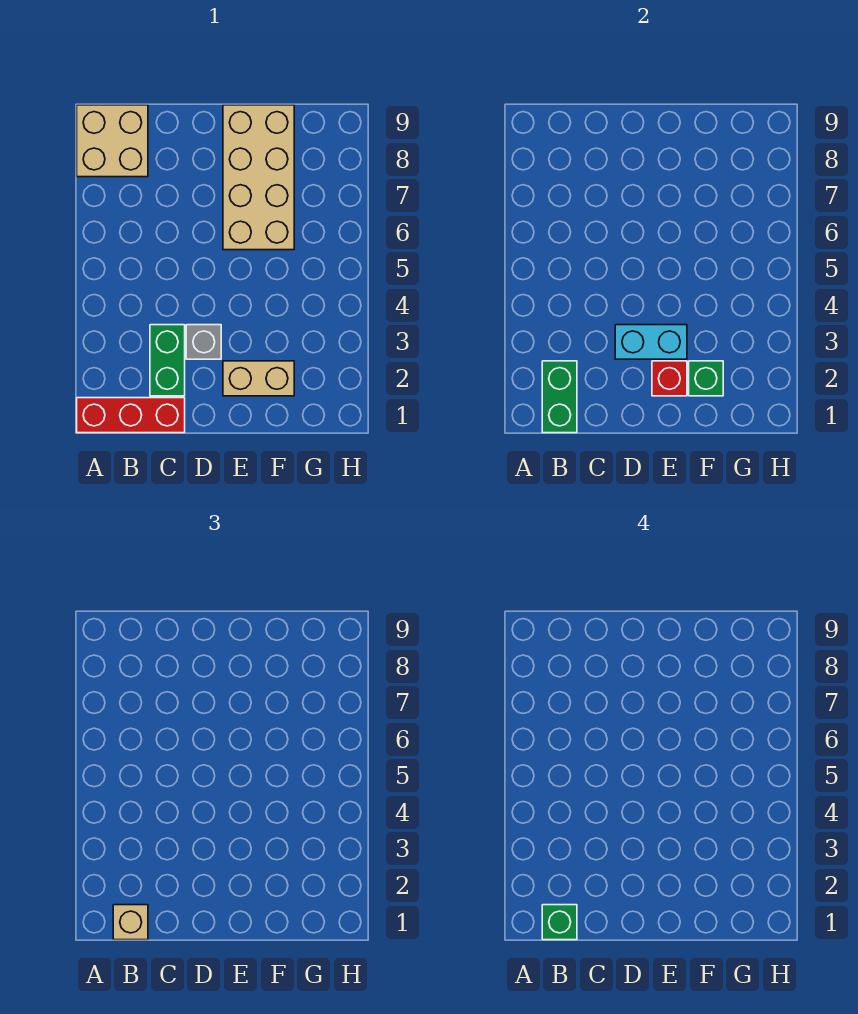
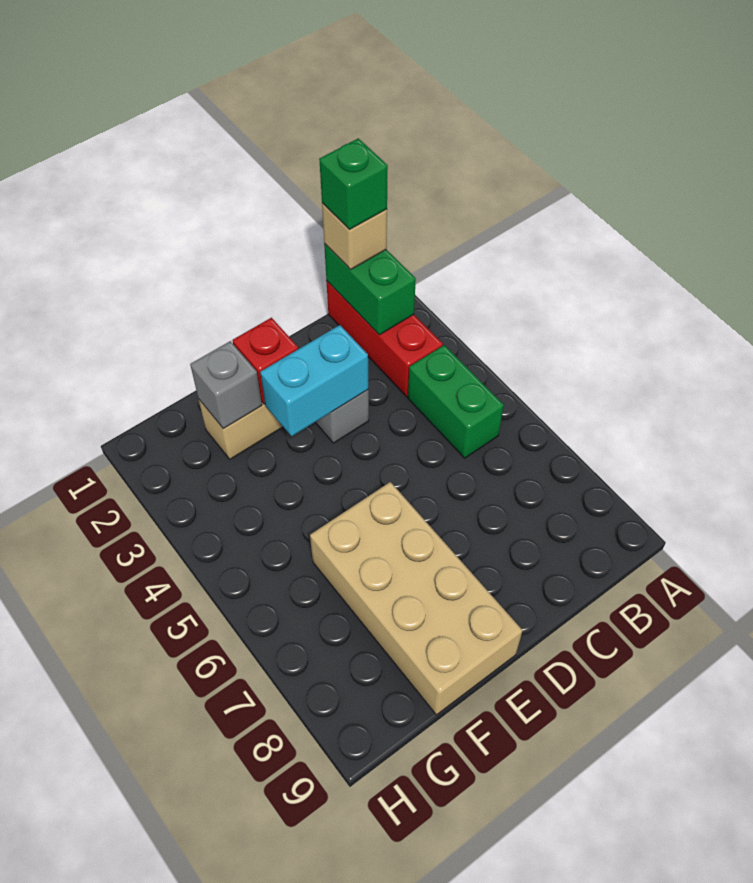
red brick A1:C1 level 1 -> red brick B1:B3 level 1
tan brick A8:B9 level 1 -> none
green brick C2:C3 level 1 -> green brick B4:B5 level 1
green brick F2 level 2 -> grey brick F2 level 2

